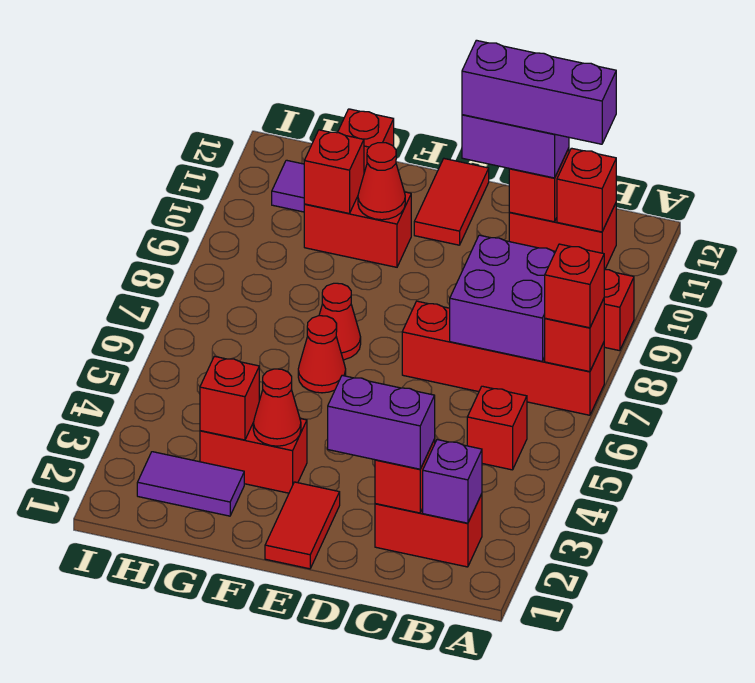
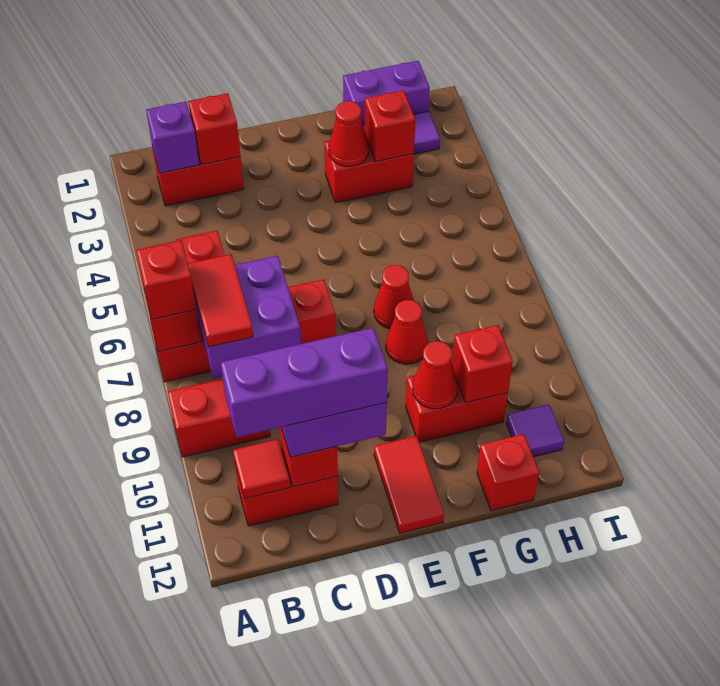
red brick B11 level 2 -> red tile B11 level 2
purple brick C2:D2 level 3 -> purple brick G1:H1 level 1
red tile E1:E2 level 1 -> red tile B7:B8 level 3
red cone F6 level 1 -> red cone F8 level 1

